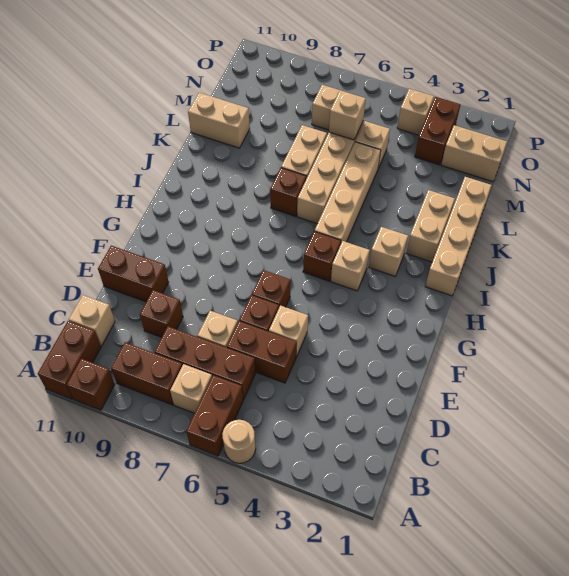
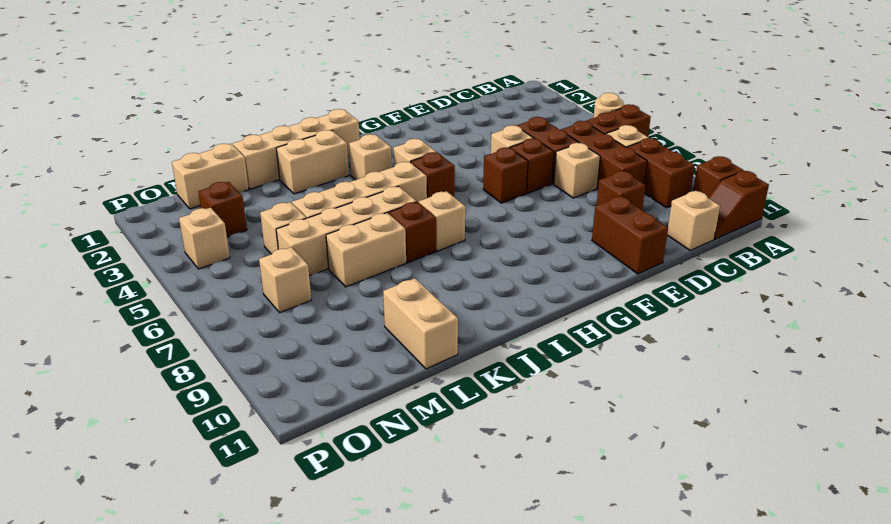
brown brick A11:B11 level 1 -> brown slope A11:B11 level 1 top A
tan brick M6 level 2 -> tan brick I7 level 1
tan brick N1:N2 level 1 -> tan brick M1:N1 level 1
brown brick N3:O3 level 1 -> brown brick N3 level 1

